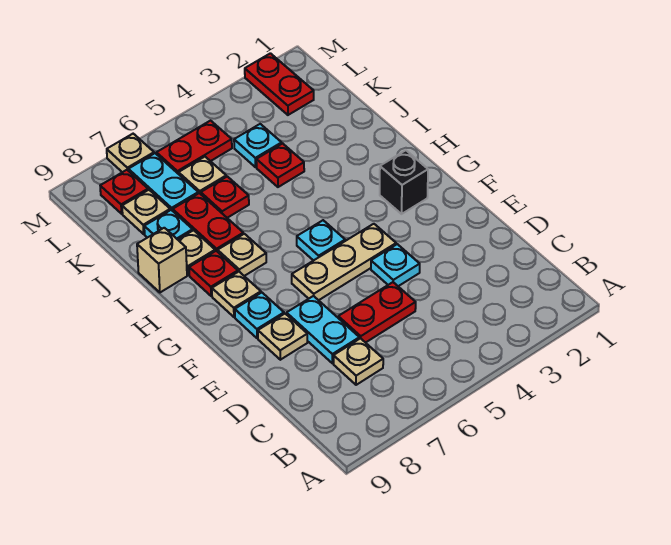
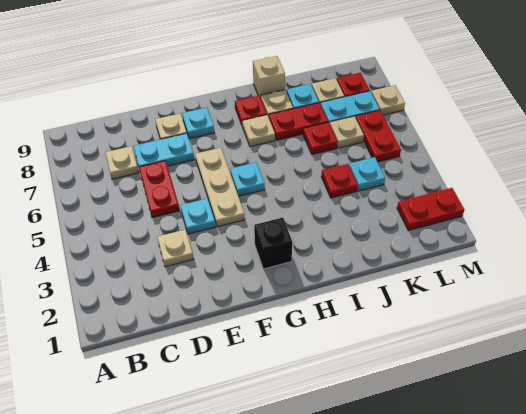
tan plate G8 level 1 -> tan plate D3 level 1

